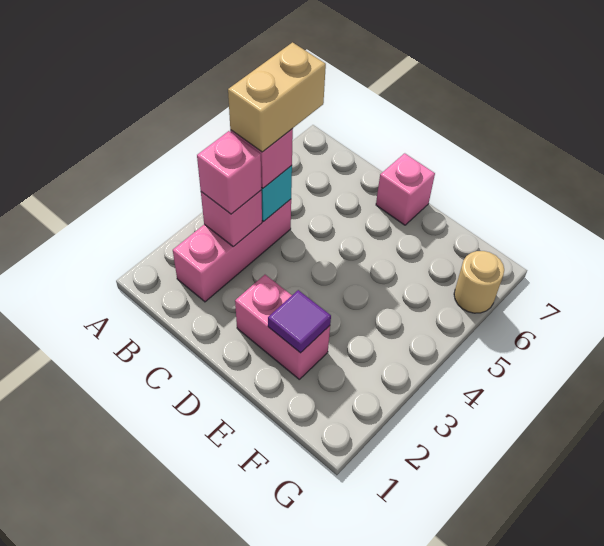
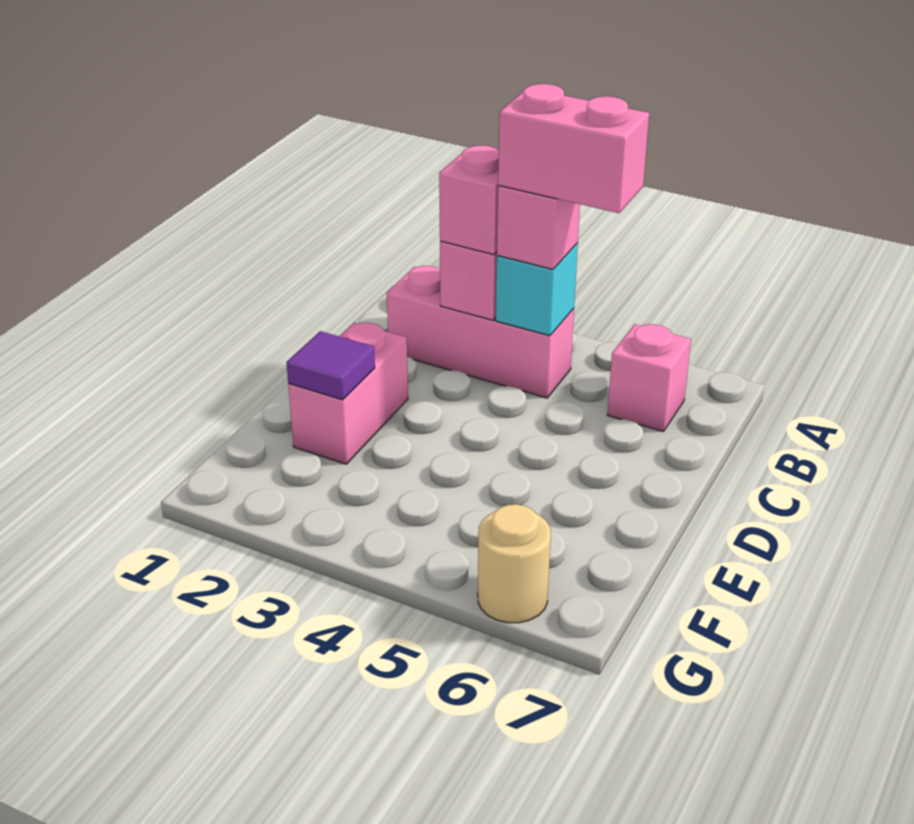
tan brick B4:B5 level 4 -> pink brick B4:B5 level 4
pink brick D7 level 1 -> pink brick B6 level 1

